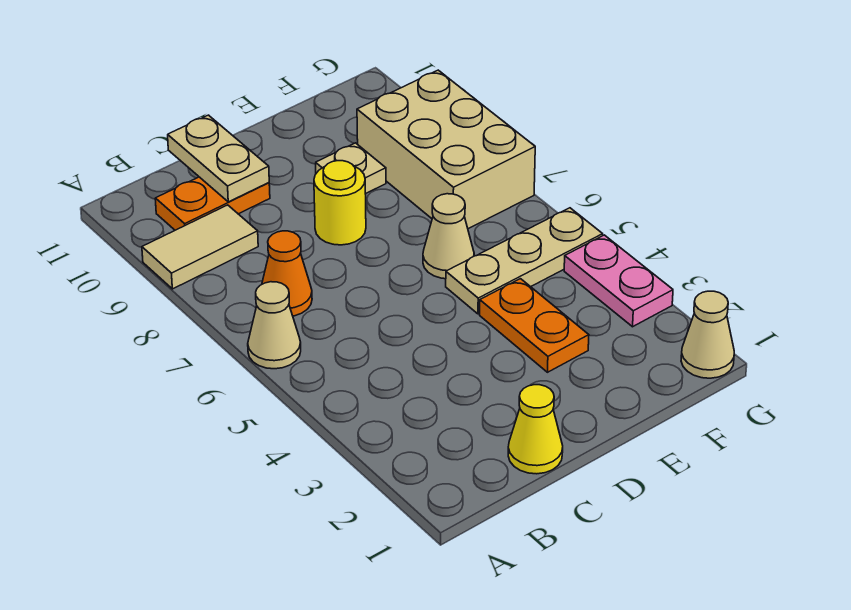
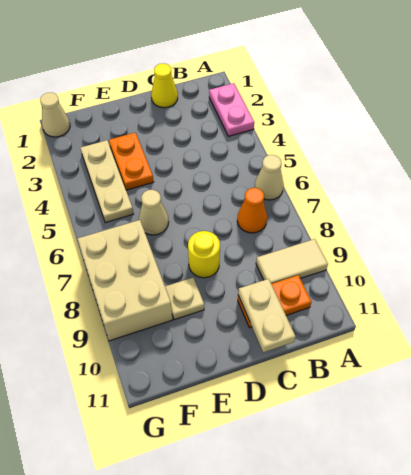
tan plate E5:G5 level 1 -> tan plate F3:F5 level 1
pink plate G3:G4 level 1 -> pink plate A2:A3 level 1

